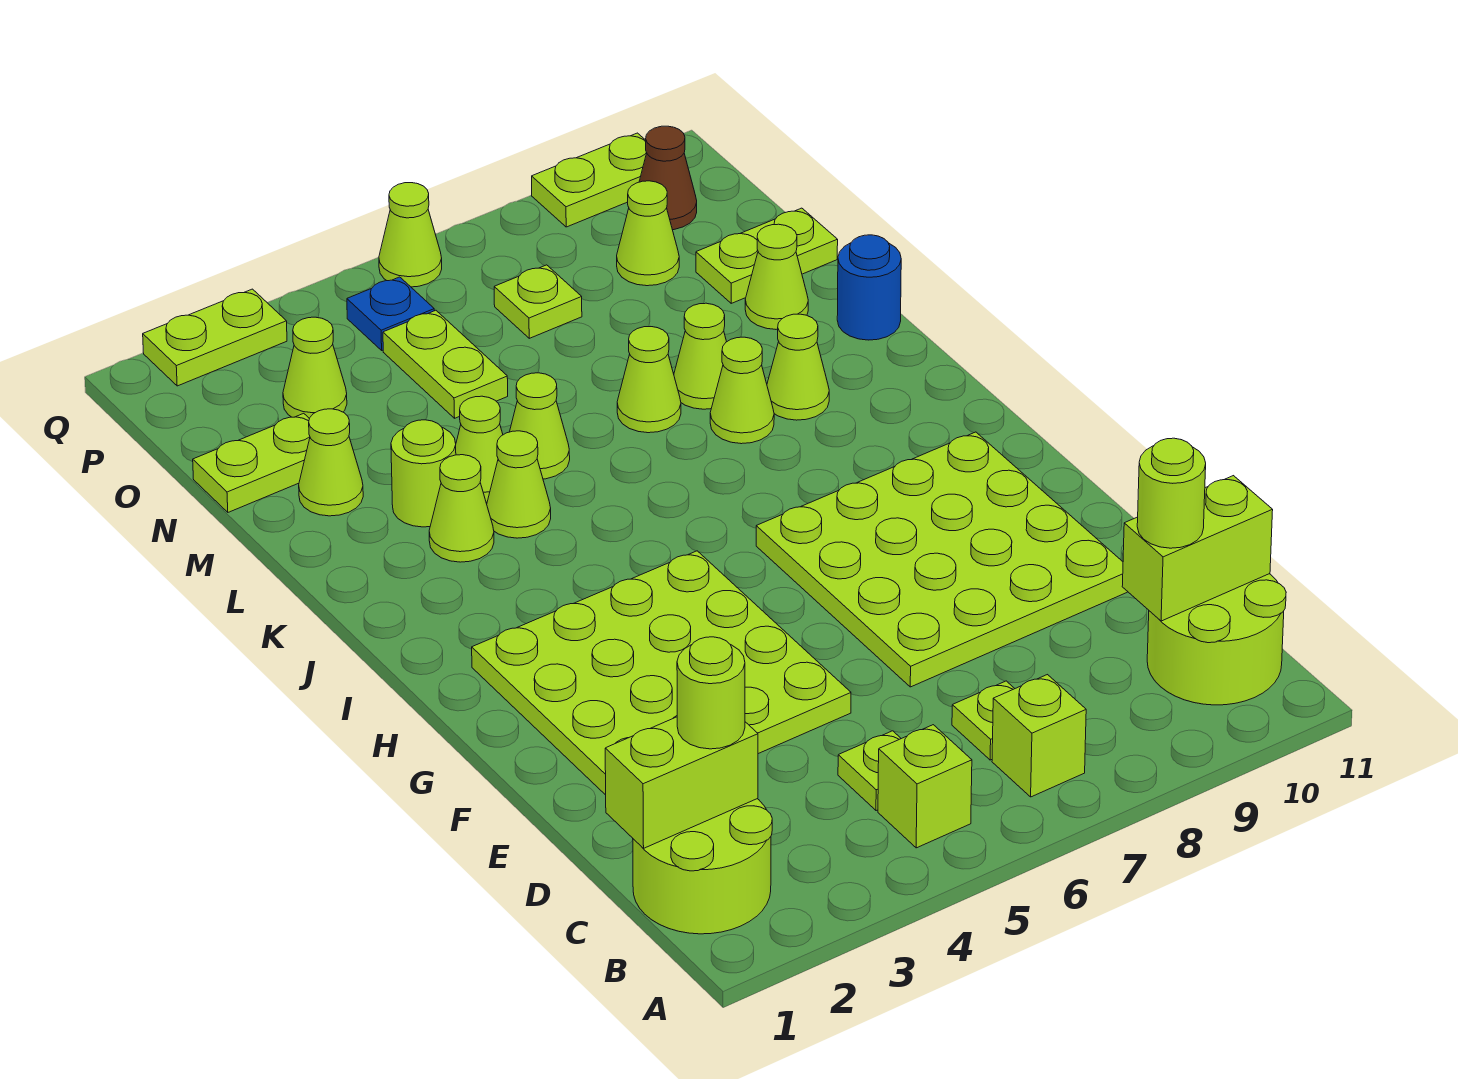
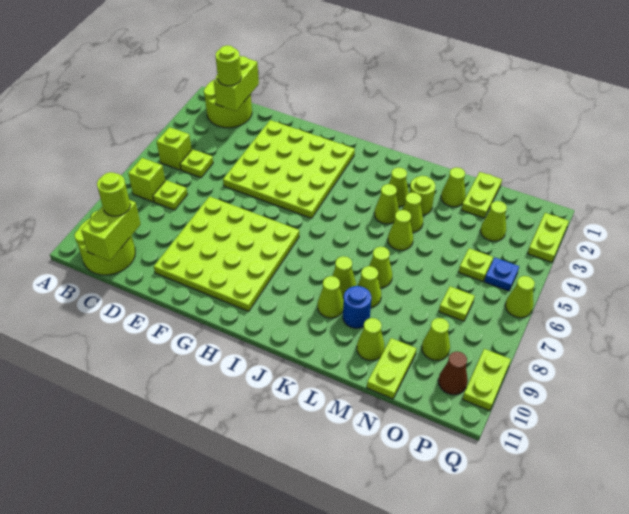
blue round brick L11 level 1 -> blue round brick L9 level 1
lime plate N5:O5 level 1 -> lime plate O5 level 1

